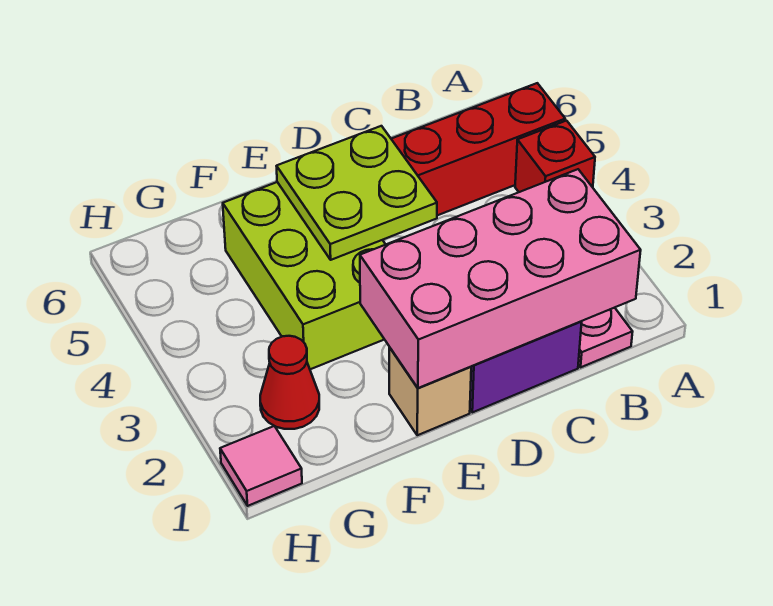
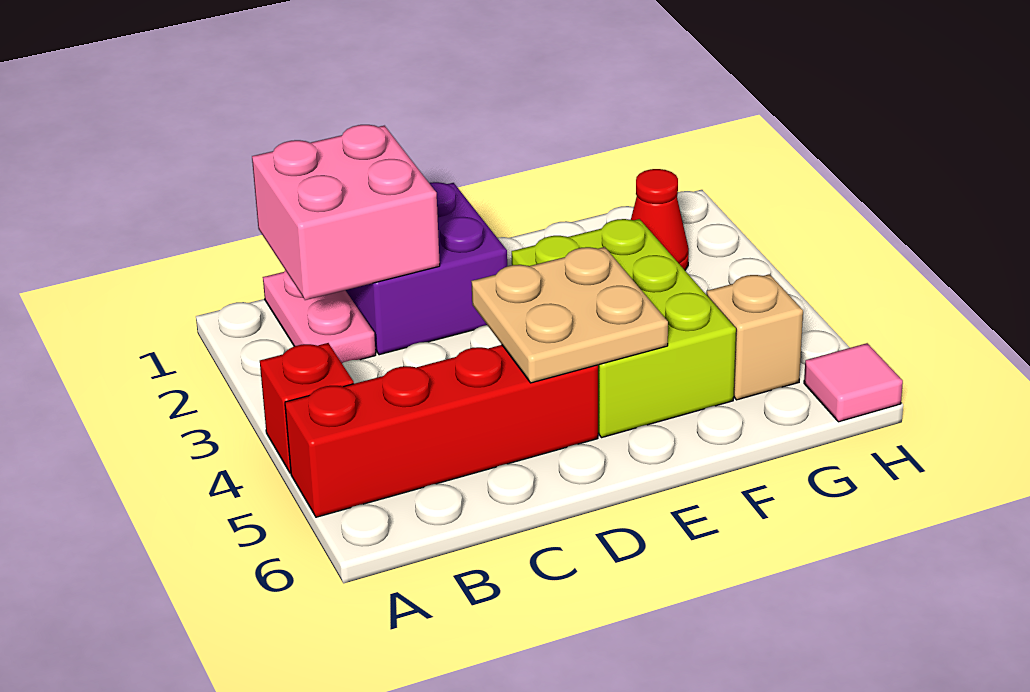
pink brick B1:E2 level 2 -> pink brick B1:C2 level 2
lime plate D4:E5 level 2 -> tan plate D4:E5 level 2
tan brick E1 level 1 -> tan brick G5 level 1
pink tile H1 level 1 -> pink tile H6 level 1

